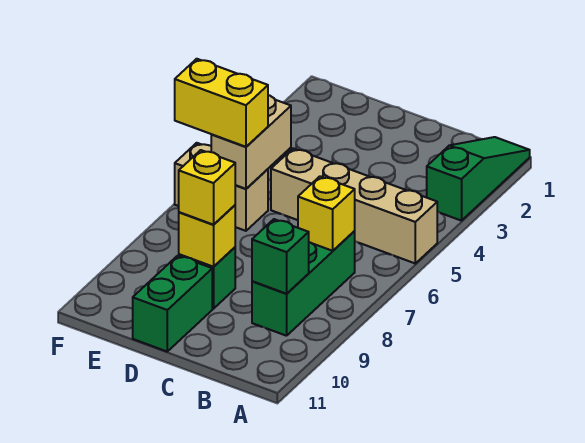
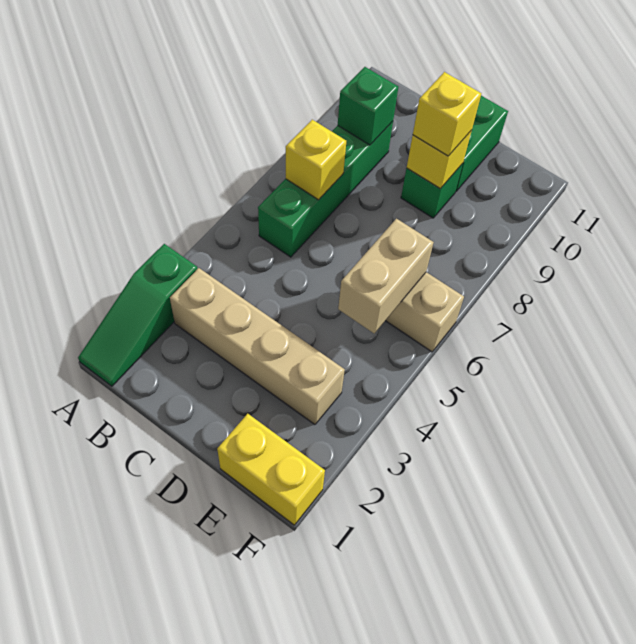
tan brick A5:D5 level 1 -> tan brick B3:E3 level 1
green brick B7:B9 level 1 -> green brick B6:B9 level 1
yellow brick E6:F6 level 3 -> yellow brick E1:F1 level 1

